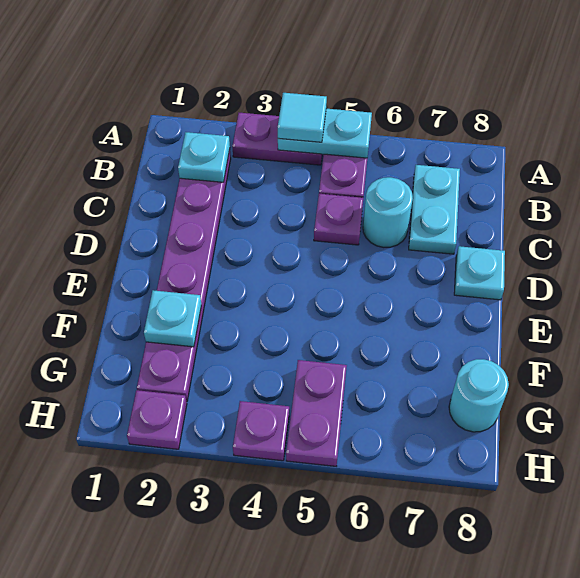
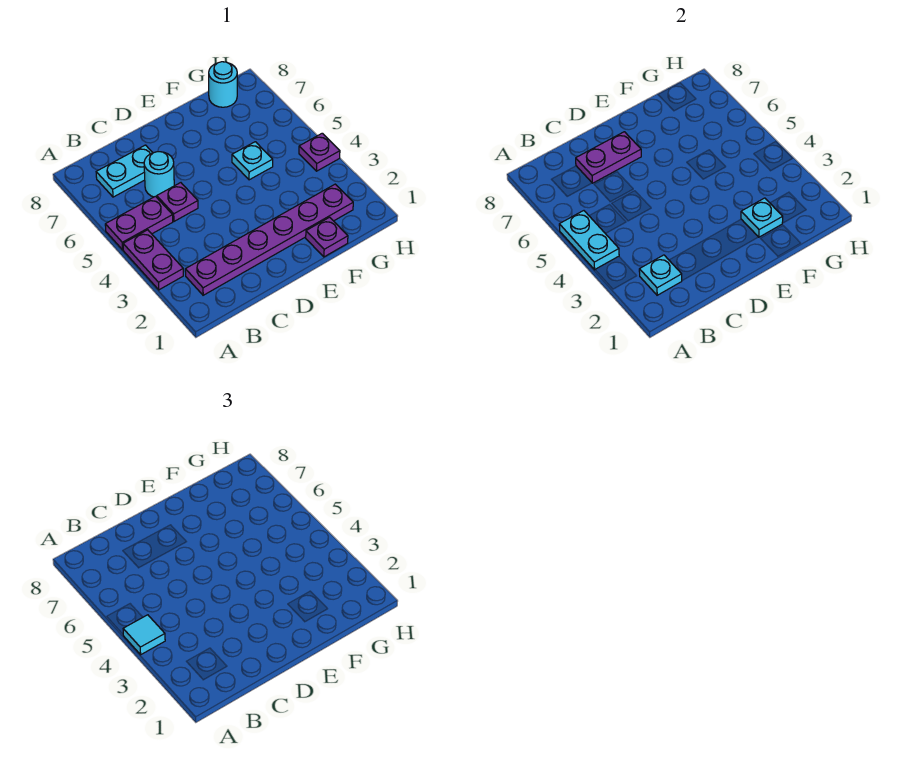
cyan plate D8 level 1 -> cyan plate F5 level 1
purple plate G5:H5 level 1 -> purple plate C7:D7 level 2
purple plate H2 level 1 -> purple plate F1 level 1

